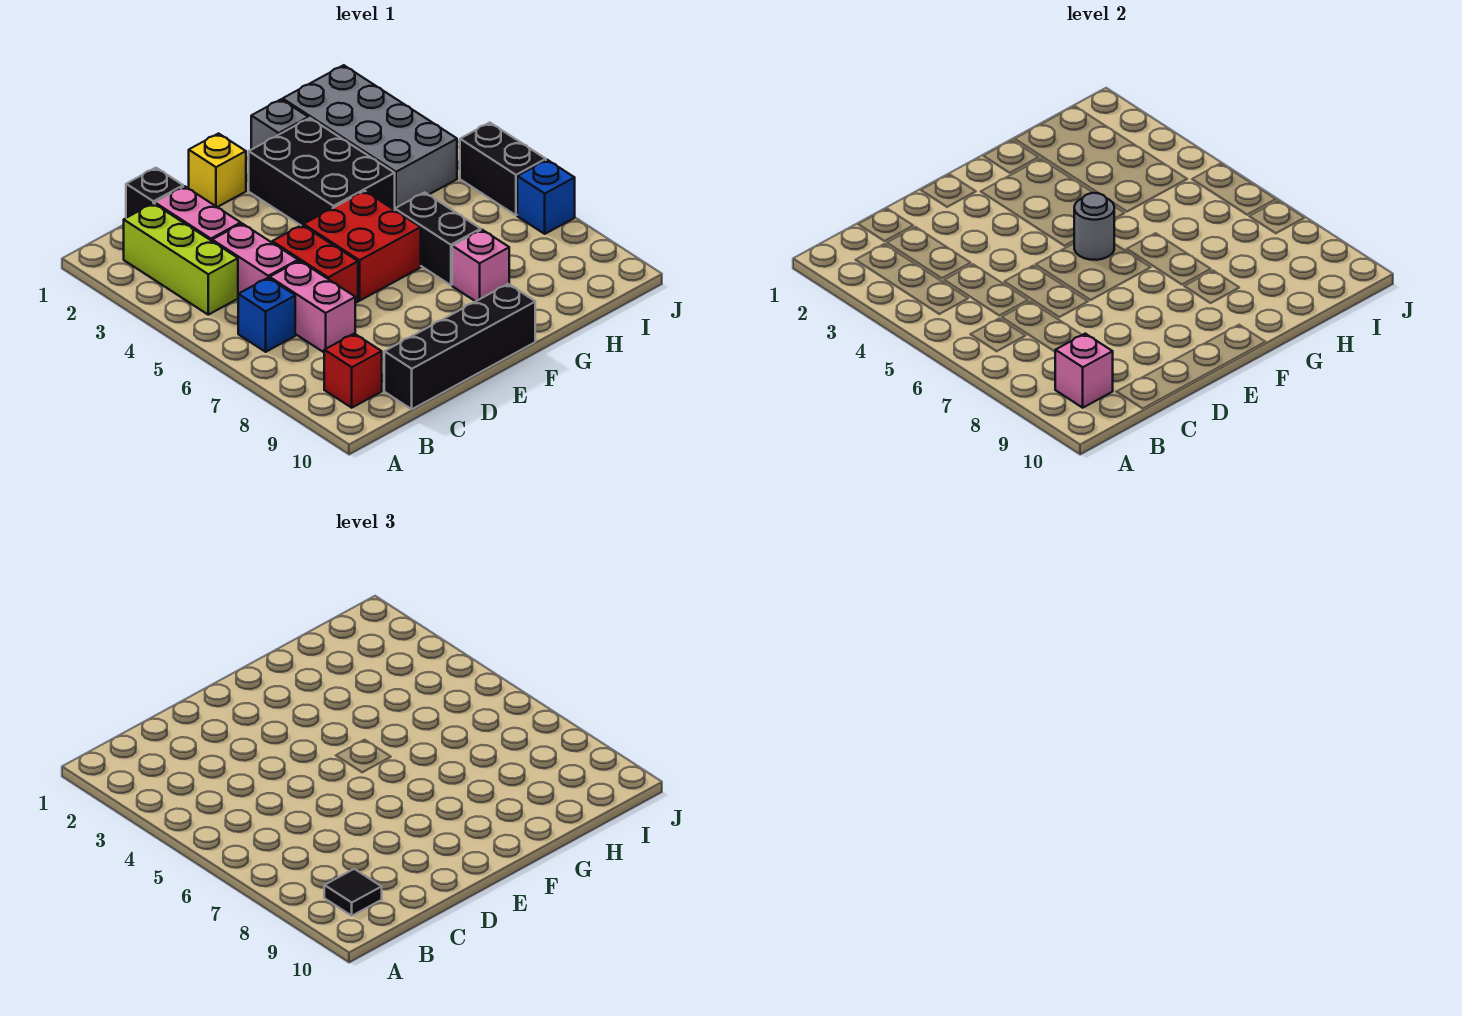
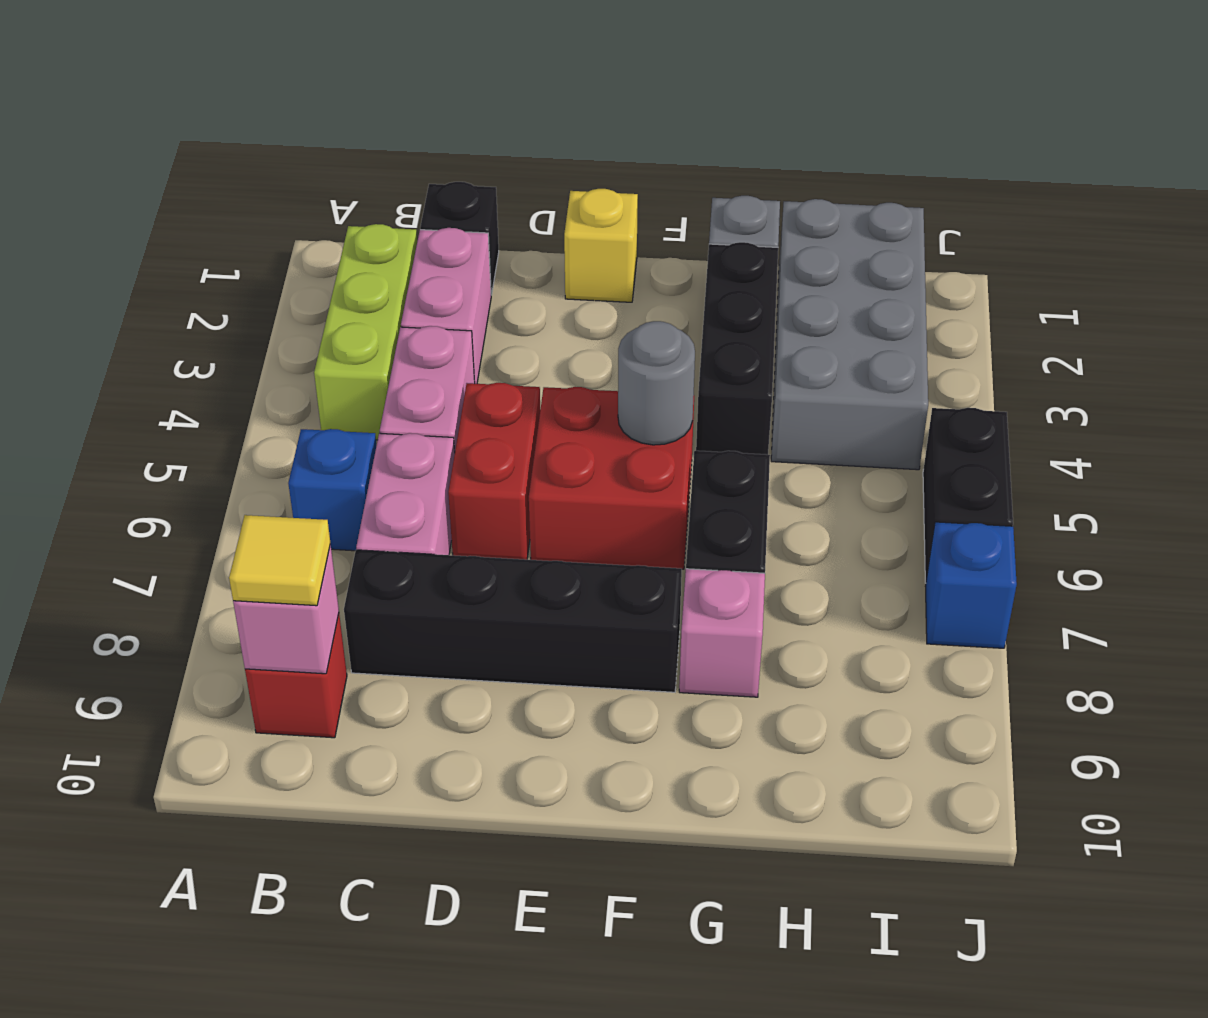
black tile B9 level 3 -> yellow tile B9 level 3
black brick C10:F10 level 1 -> black brick C8:F8 level 1
black brick F2:G4 level 1 -> black brick G2:G4 level 1

